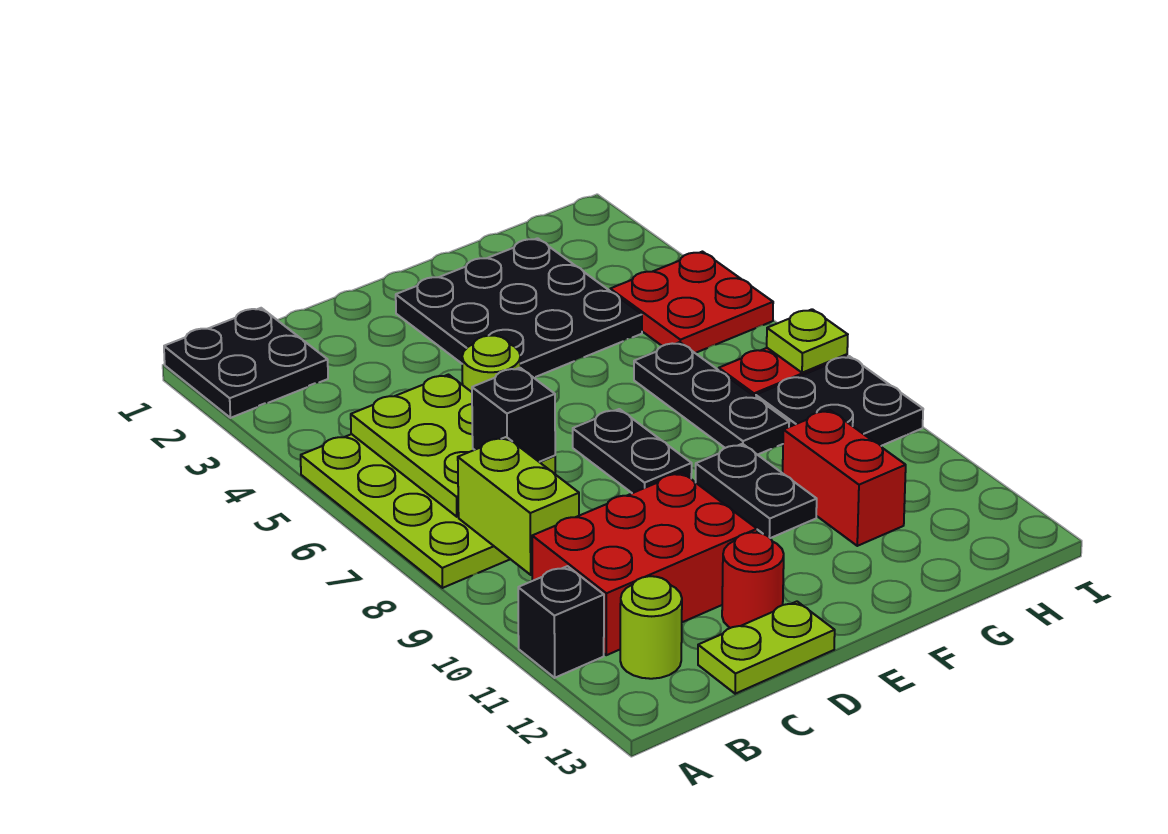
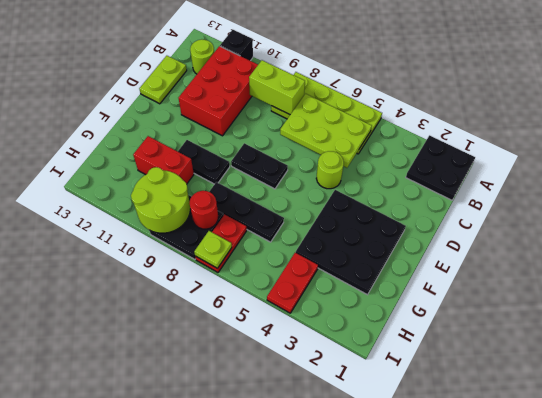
black brick C7 level 3 -> none
red round brick D12 level 1 -> red round brick H8 level 2
red plate H4:I5 level 1 -> red plate H4:I4 level 1
none -> lime round brick H9:I10 level 2

